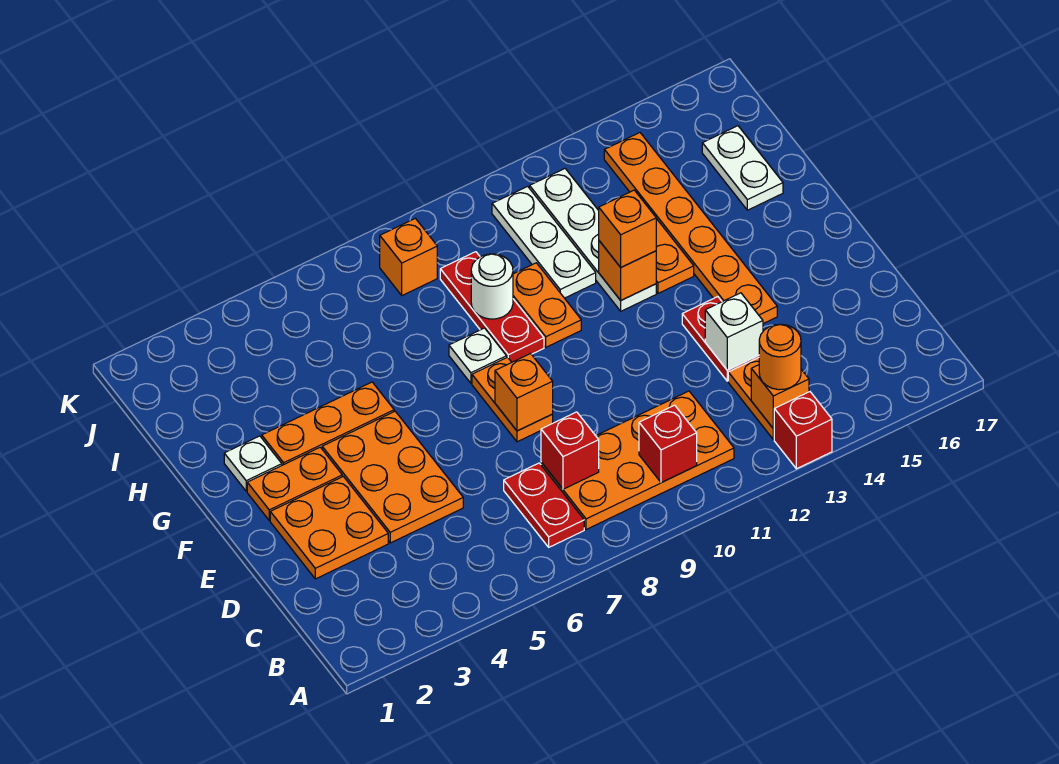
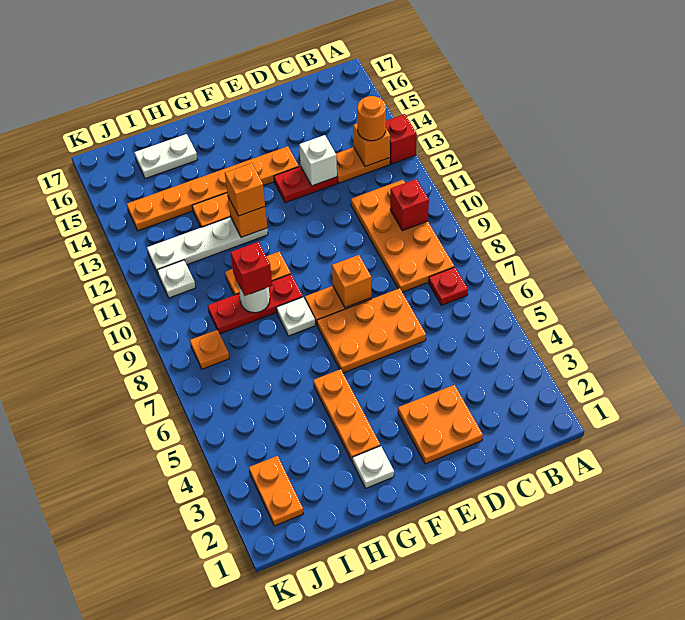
red plate B7:C7 level 1 -> red plate B7 level 1
red brick C8 level 2 -> red brick H9 level 3
orange plate D4:F5 level 1 -> orange plate D6:F7 level 1
orange plate F2:F3 level 1 -> orange plate J2:J3 level 1
white plate H11:J11 level 1 -> white plate J11 level 1
orange brick J8 level 1 -> orange plate J8 level 1

